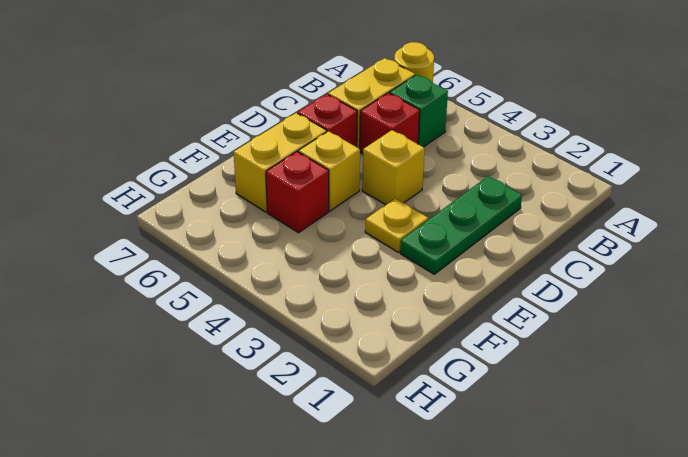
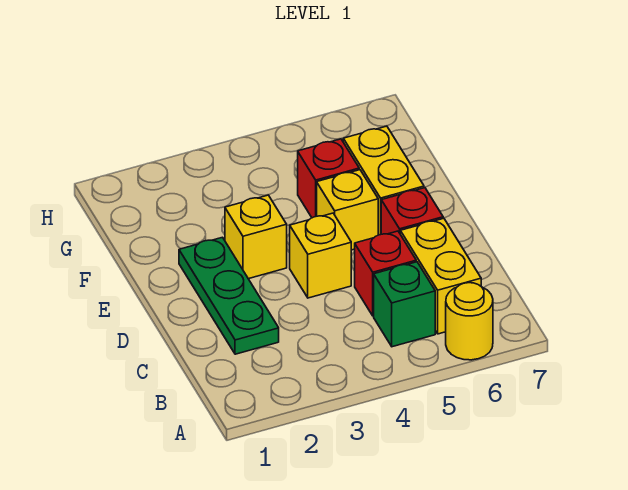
yellow plate E3 level 1 -> yellow brick E3 level 1

